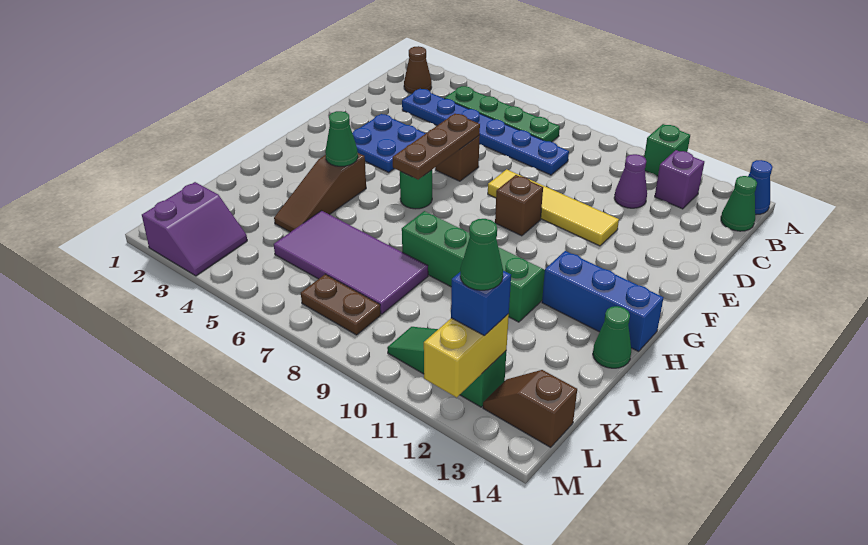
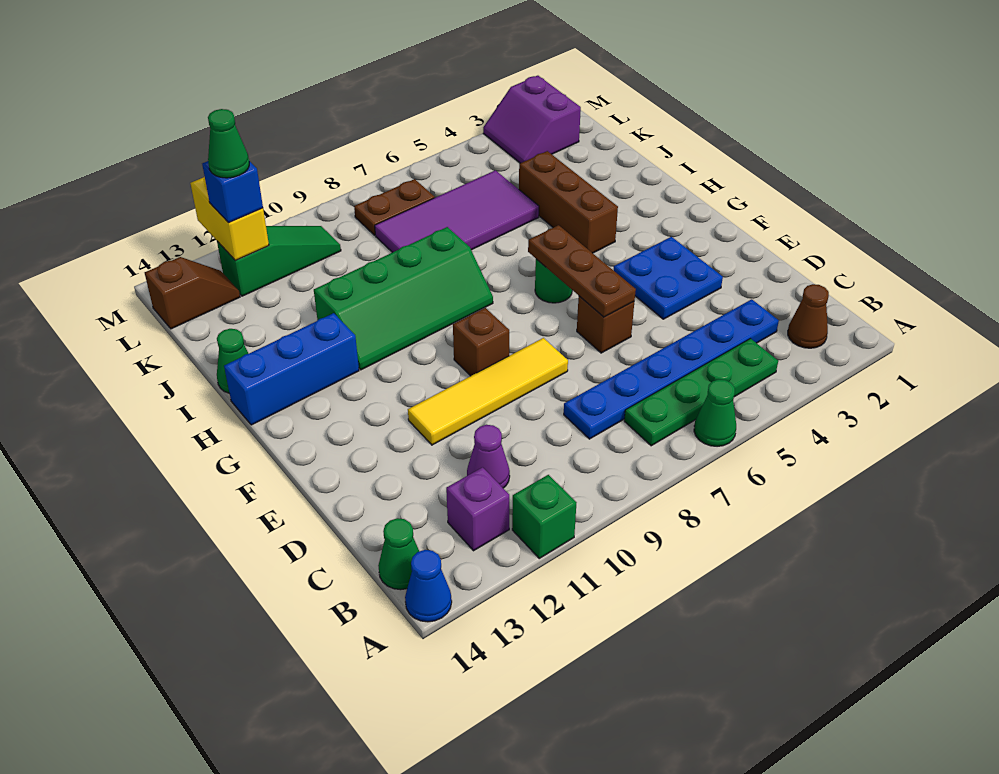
brown slope H4:J4 level 1 top H -> brown brick H4:J4 level 1
green cone H4 level 2 -> green cone A6 level 1

